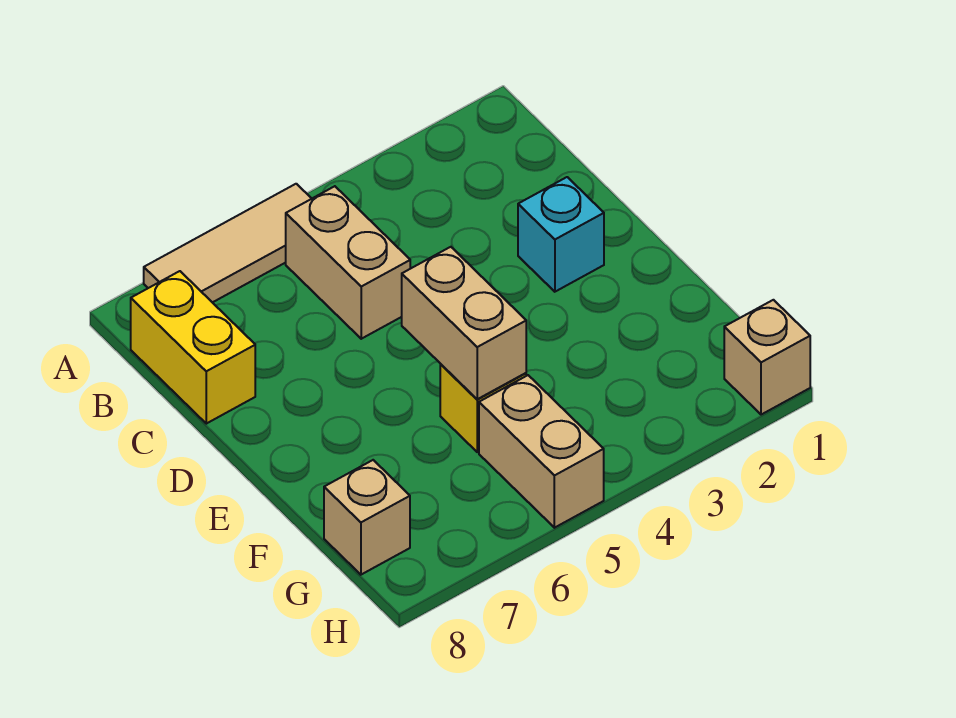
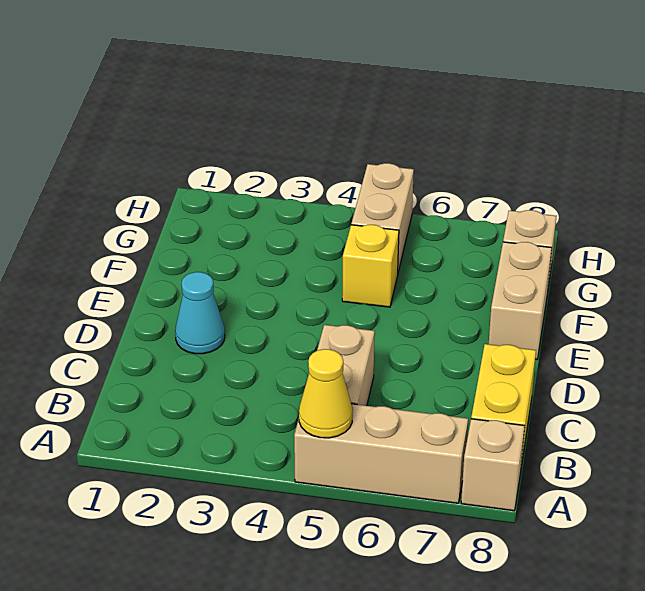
tan tile A5:A7 level 1 -> tan brick A5:A7 level 1
none -> yellow cone A5 level 2
cyan brick D2 level 1 -> cyan cone D2 level 1
tan brick E5:F5 level 2 -> tan brick E8:F8 level 1
tan brick H1 level 1 -> tan brick A8 level 1

